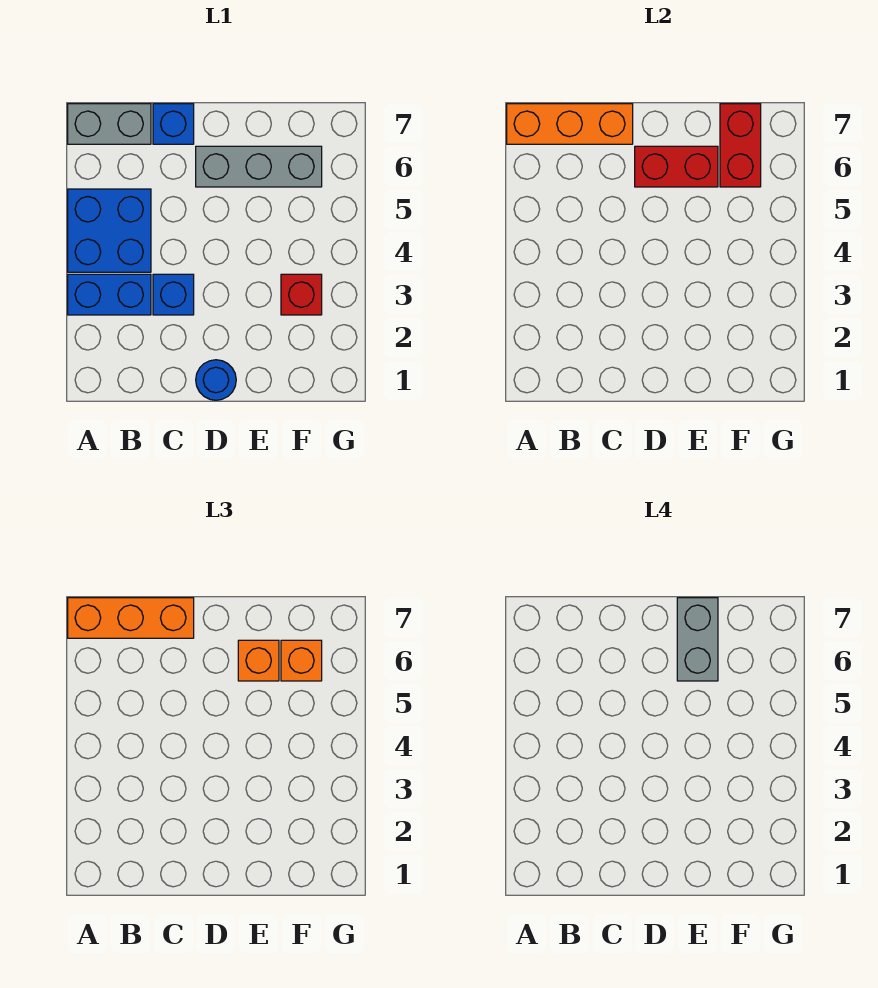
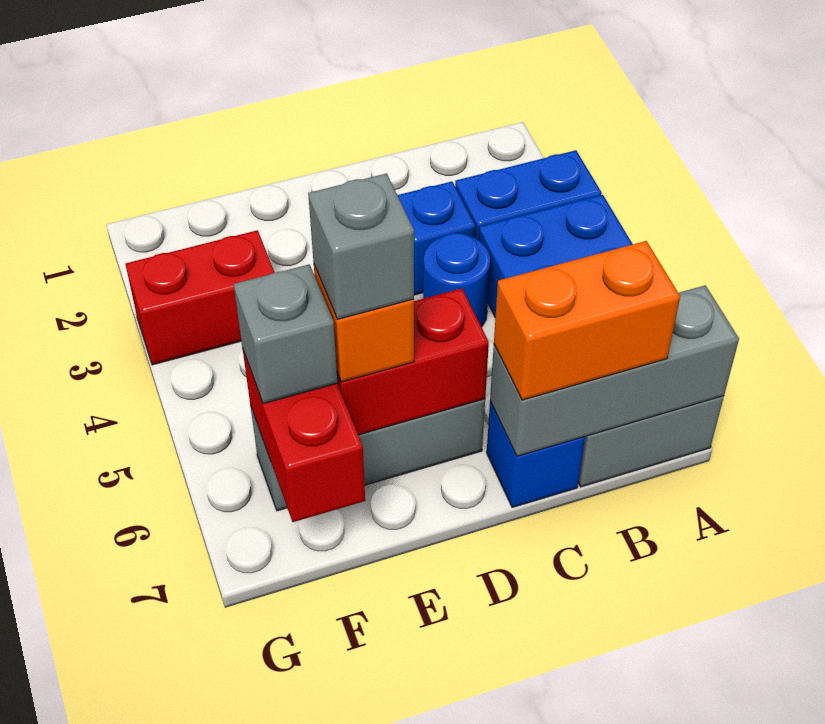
orange brick A7:C7 level 2 -> grey brick A7:C7 level 2
orange brick A7:C7 level 3 -> orange brick B7:C7 level 3
blue round brick D1 level 1 -> blue round brick C4 level 1
grey brick E6:E7 level 4 -> grey brick E6 level 4
red brick F3 level 1 -> red brick F3:G3 level 1
orange brick F6 level 3 -> grey brick F6 level 3

